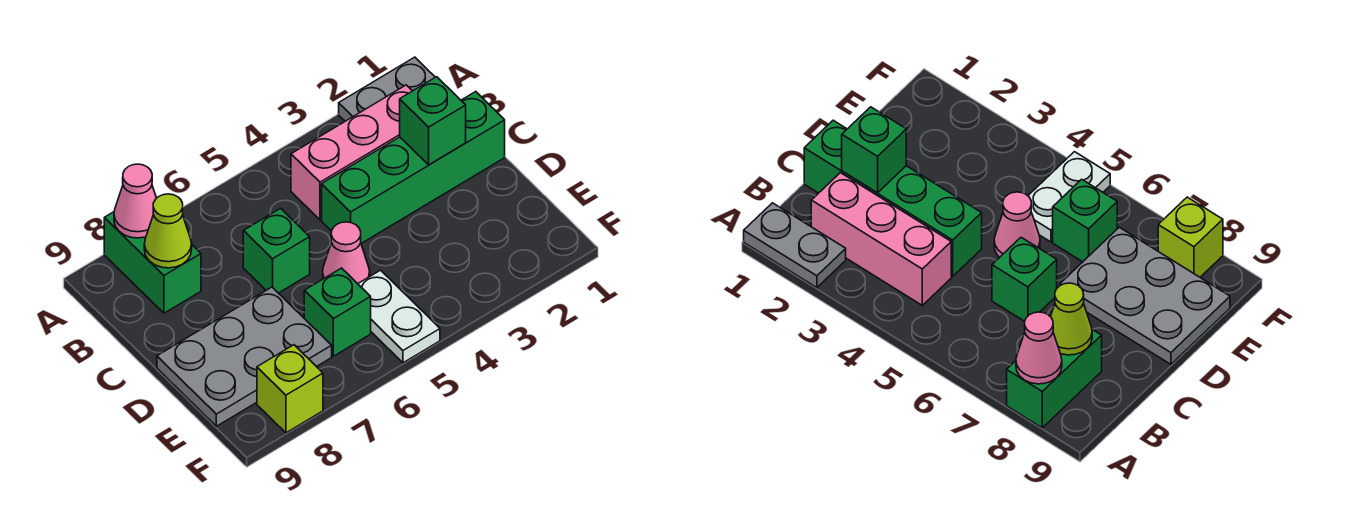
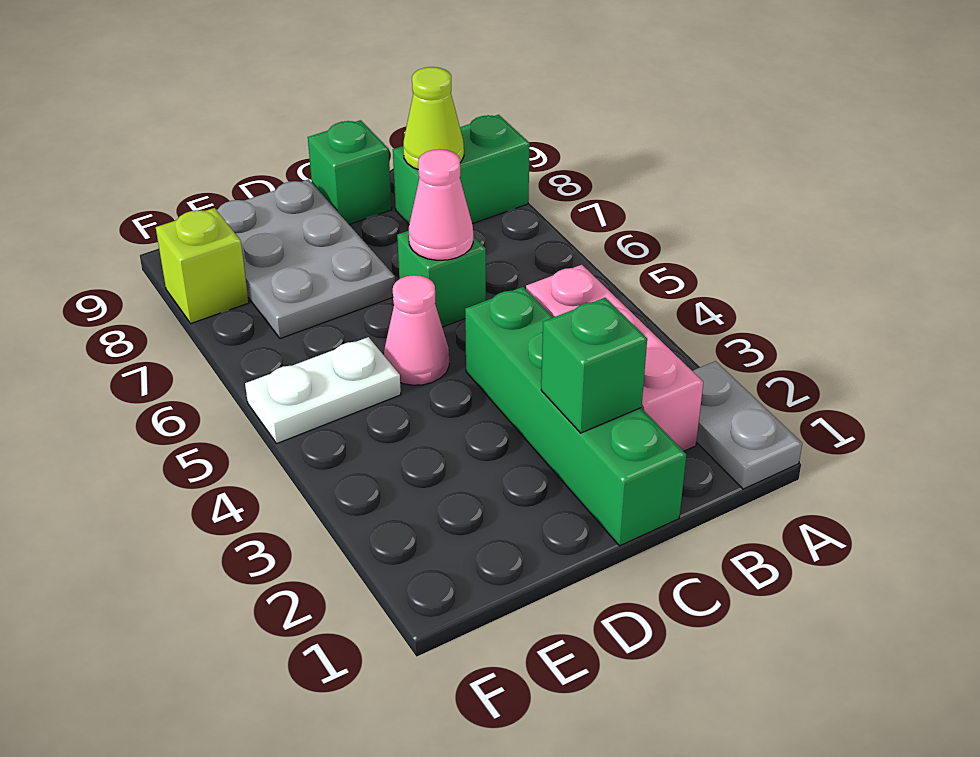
pink cone A8 level 2 -> pink cone C6 level 2
green brick E6 level 1 -> green brick C9 level 1

